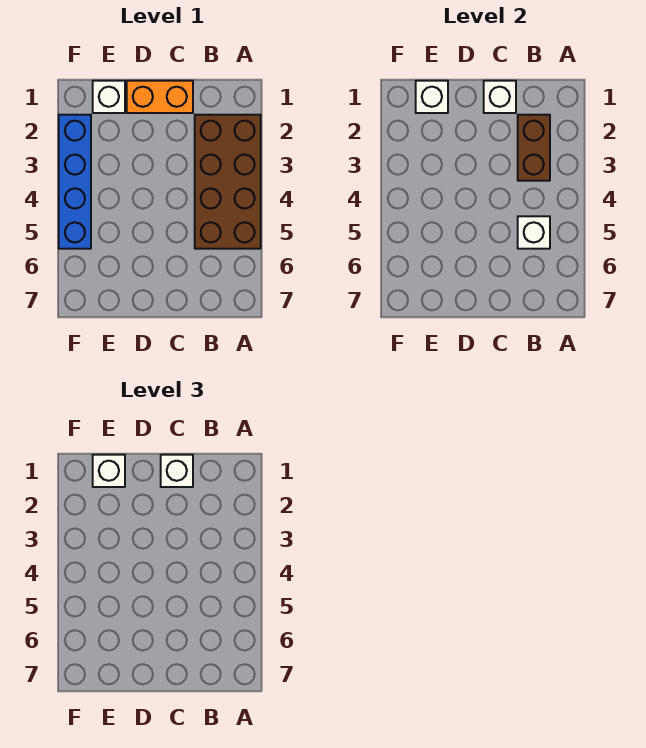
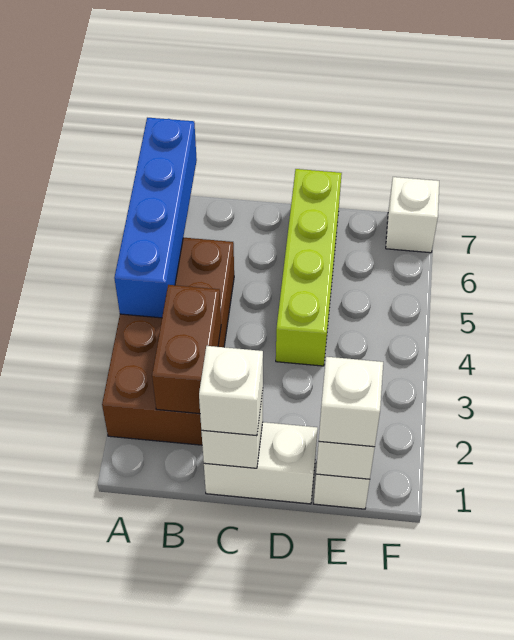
white brick B5 level 2 -> white brick F7 level 1
orange brick C1:D1 level 1 -> white brick C1:D1 level 1
none -> lime brick D4:D7 level 1
blue brick F2:F5 level 1 -> blue brick A4:A7 level 2

